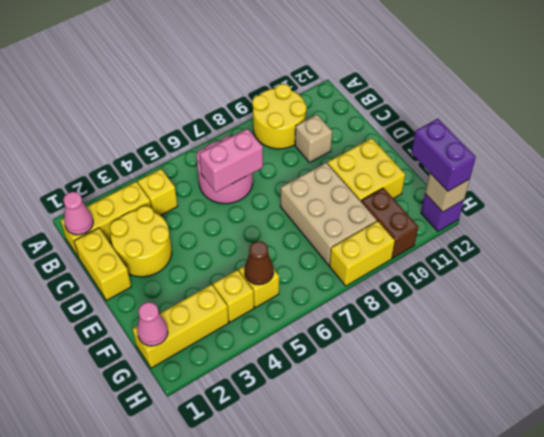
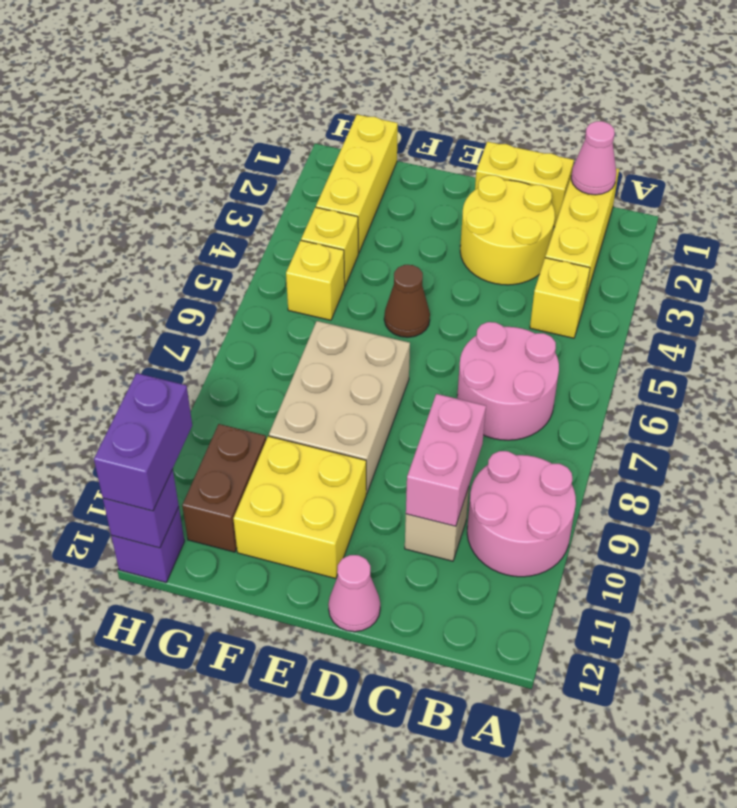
yellow round brick A9:B10 level 1 -> pink round brick A9:B10 level 1
pink brick C6:C7 level 2 -> pink brick C9:C10 level 2
tan brick E8:G9 level 1 -> tan brick E7:F9 level 1
pink cone G1 level 2 -> pink cone D12 level 1
brown cone G5 level 2 -> brown cone E5 level 1
brown brick G10:H10 level 1 -> brown brick G10:G11 level 1
purple brick G12:H12 level 3 -> purple brick H11:H12 level 3
yellow brick H8:H9 level 1 -> none
tan brick H12 level 2 -> purple brick H12 level 2

